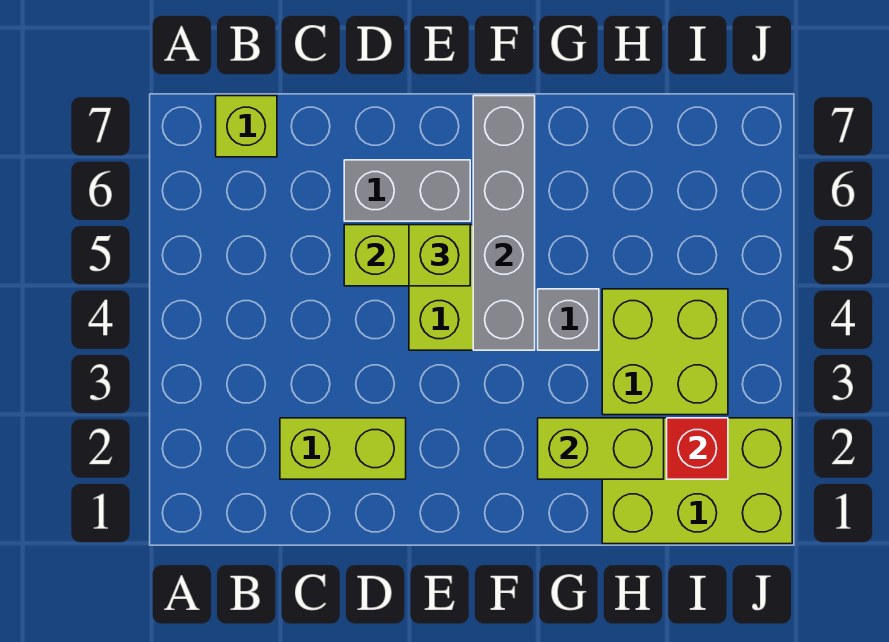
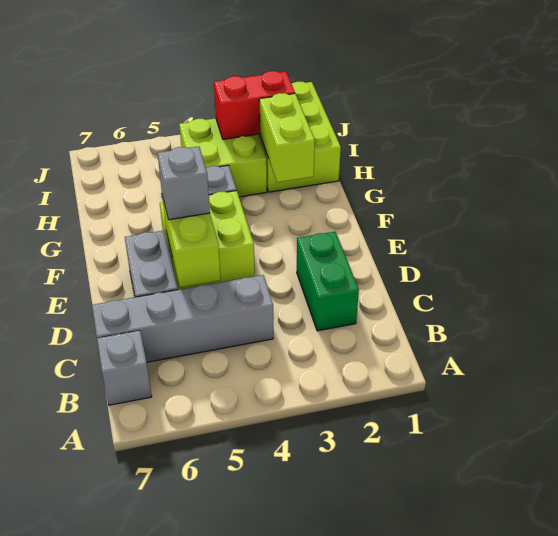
lime brick B7 level 1 -> grey brick B7 level 1
lime brick C2:D2 level 1 -> green brick C2:D2 level 1
lime brick E5 level 3 -> grey brick E5 level 3
grey brick F4:F7 level 2 -> grey brick C4:C7 level 1
red brick I2 level 2 -> red brick I2:I3 level 2

